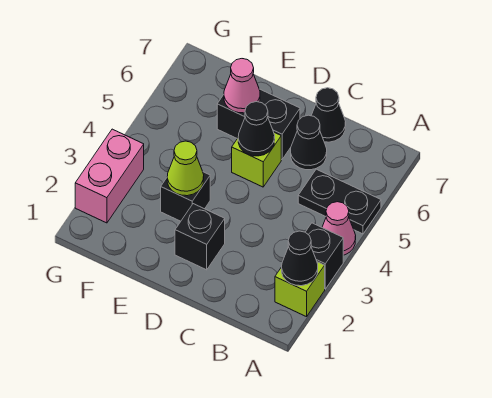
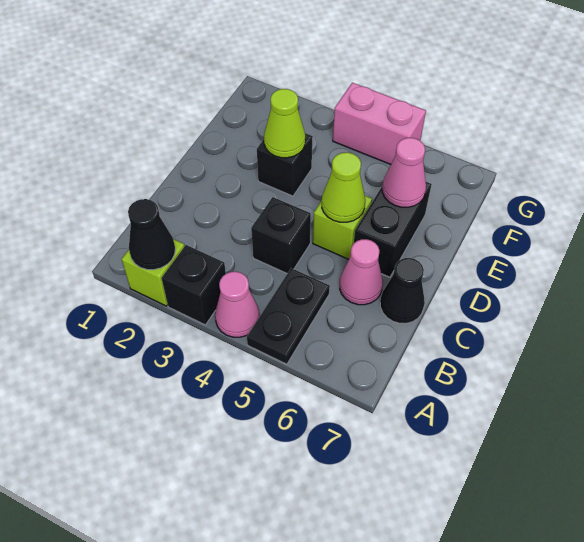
black cone C6 level 1 -> pink cone C6 level 1
black brick D2 level 1 -> black brick C4 level 1
black cone D5 level 2 -> lime cone D5 level 2
pink brick G2:G3 level 1 -> pink brick G4:G5 level 1

